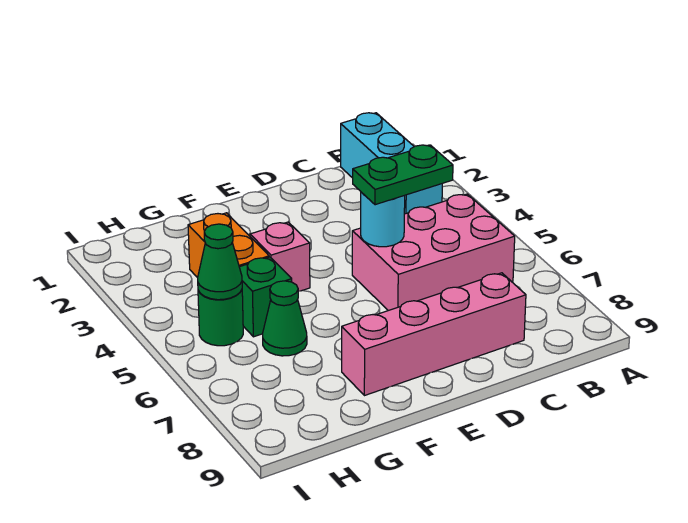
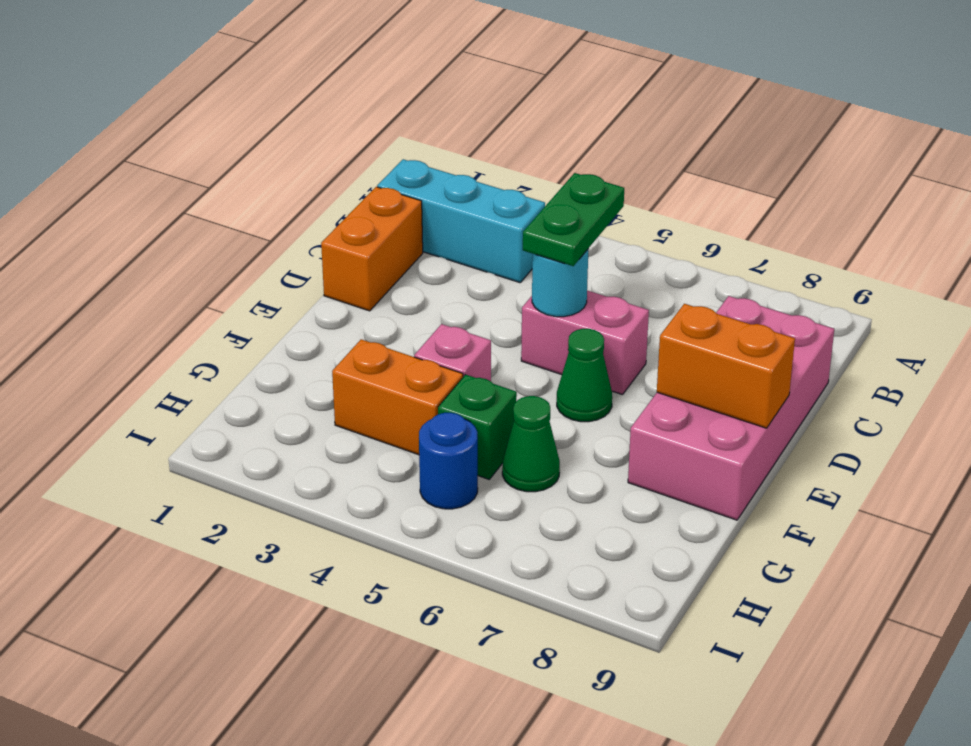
pink brick B5:D6 level 1 -> pink brick D5:D6 level 1
none -> orange brick C1:D1 level 1
pink brick C8:F8 level 1 -> pink brick C8:F9 level 1
none -> orange brick E8:E9 level 2
green round brick H5 level 1 -> blue round brick H5 level 1
green cone H5 level 2 -> green cone E6 level 1

